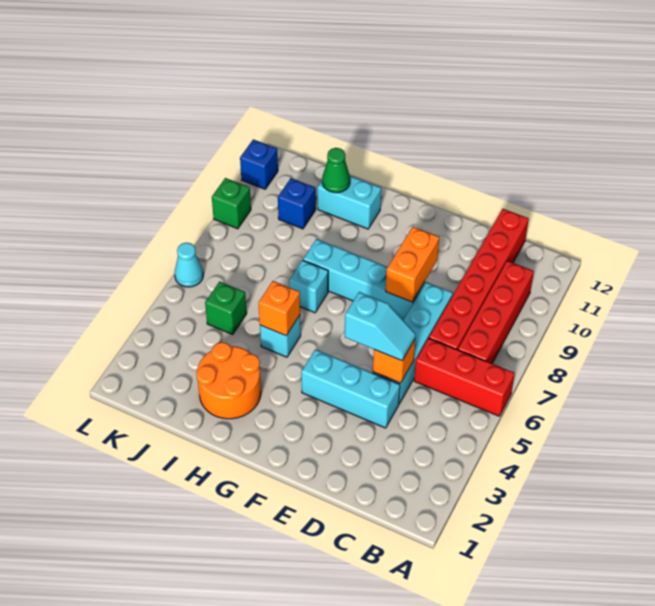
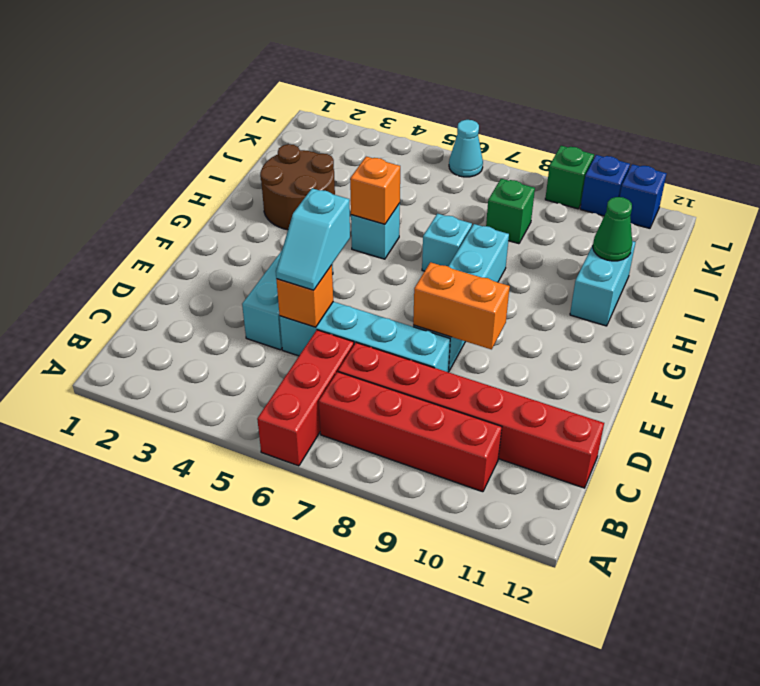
orange round brick H2:I3 level 1 -> brown round brick H2:I3 level 1
green brick J5 level 1 -> green brick J8 level 1
blue brick J10 level 1 -> blue brick L10 level 1

